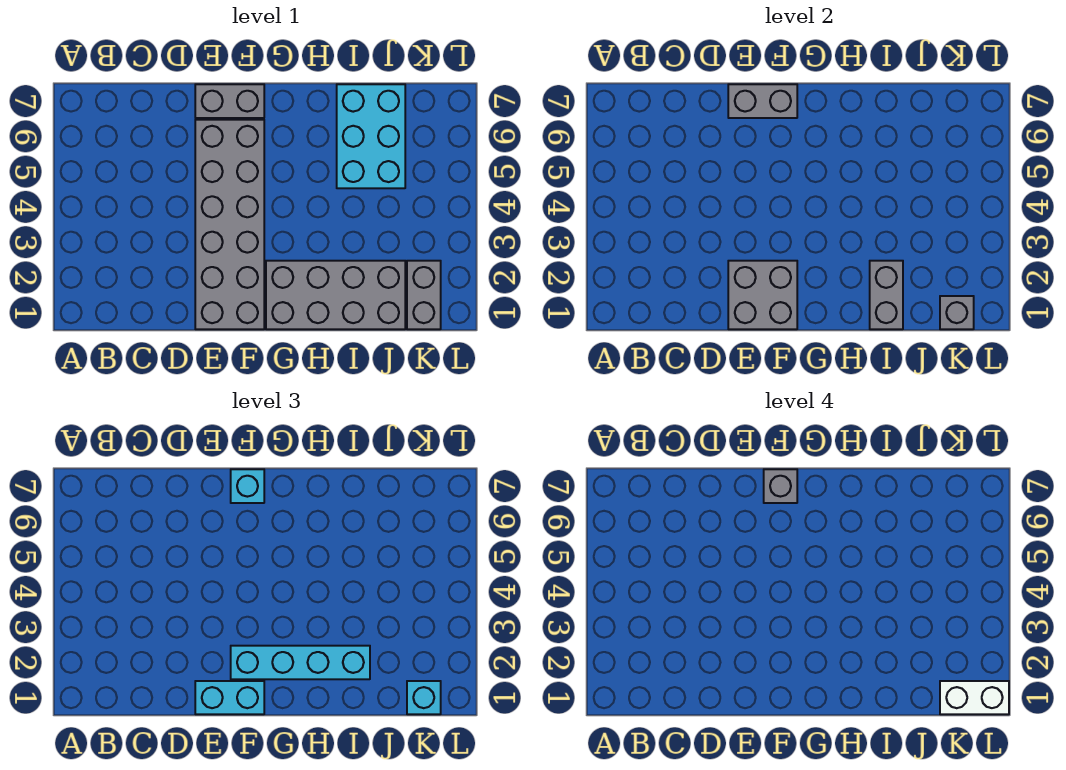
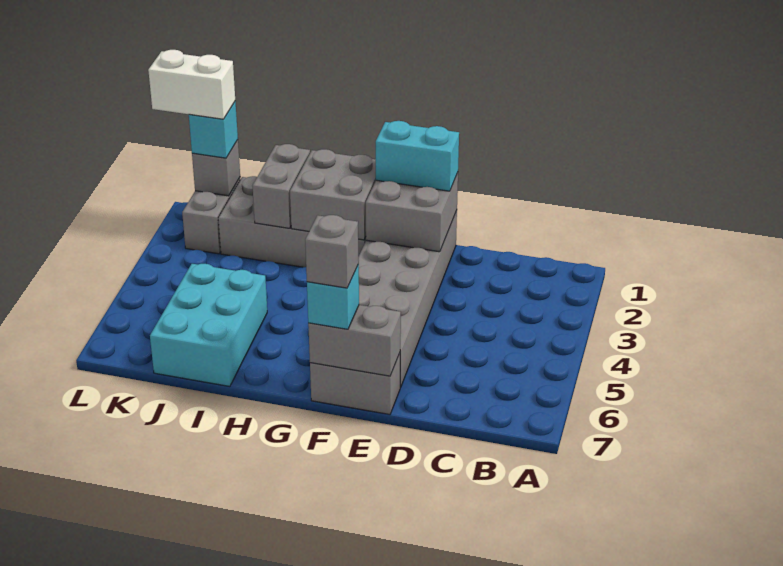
cyan brick F2:I2 level 3 -> none
none -> grey brick G1:H2 level 2

